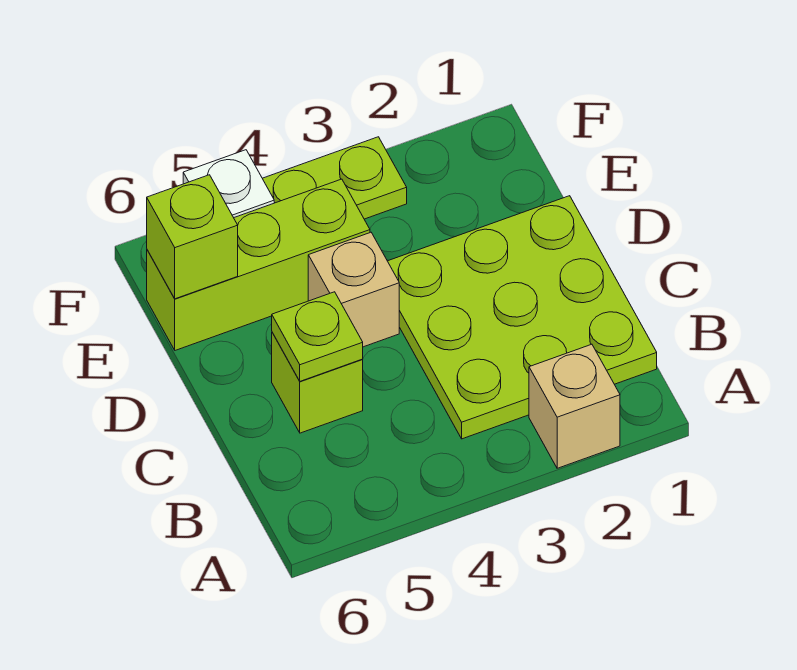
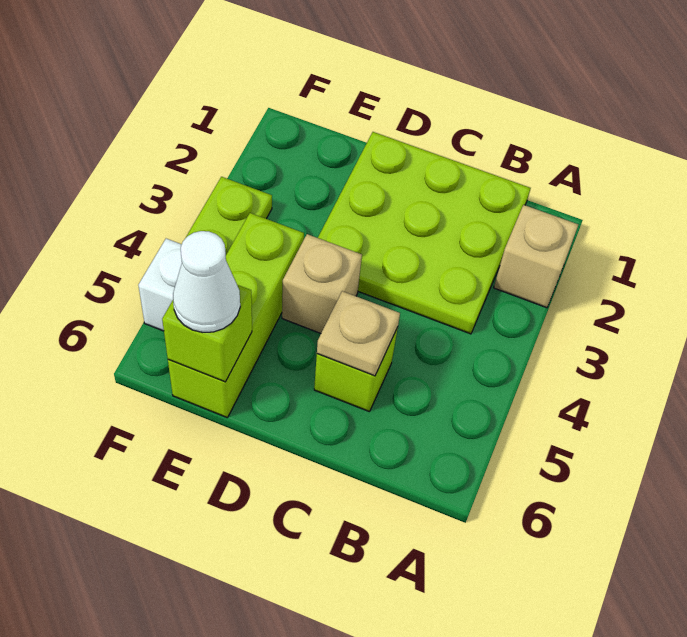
lime plate C5 level 2 -> tan plate C5 level 2
none -> white cone E6 level 3

